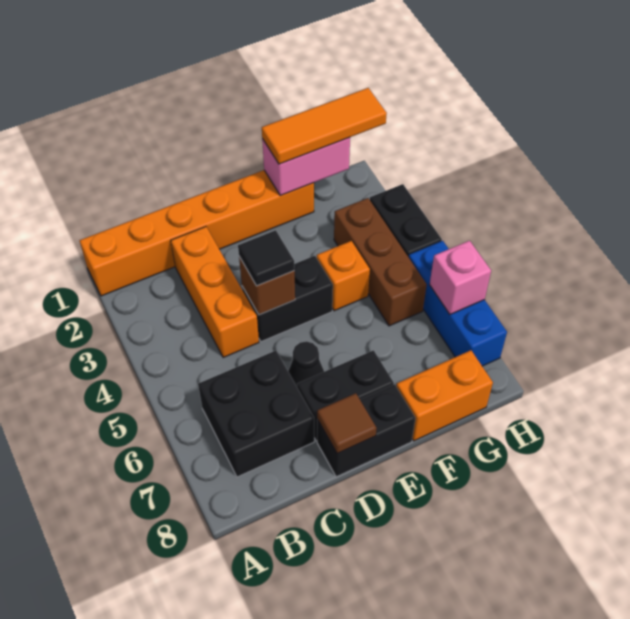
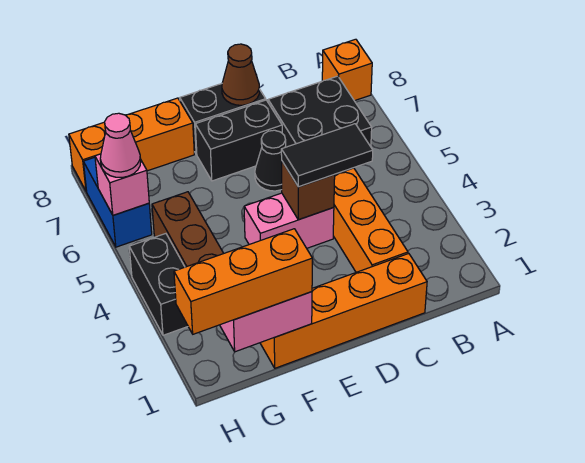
orange brick A1:F1 level 1 -> orange brick C1:F1 level 1
black brick D4:E4 level 1 -> pink brick D4:E4 level 1
black tile D4 level 3 -> black tile C4:D4 level 3
brown tile D8 level 2 -> brown cone D8 level 2
orange tile F1:H1 level 3 -> orange brick F1:H1 level 3
orange brick F4 level 1 -> orange brick A8 level 1
orange brick F8:G8 level 1 -> orange brick F8:H8 level 1
blue brick H5:H7 level 1 -> blue brick H6:H7 level 1
none -> pink cone H6 level 3

